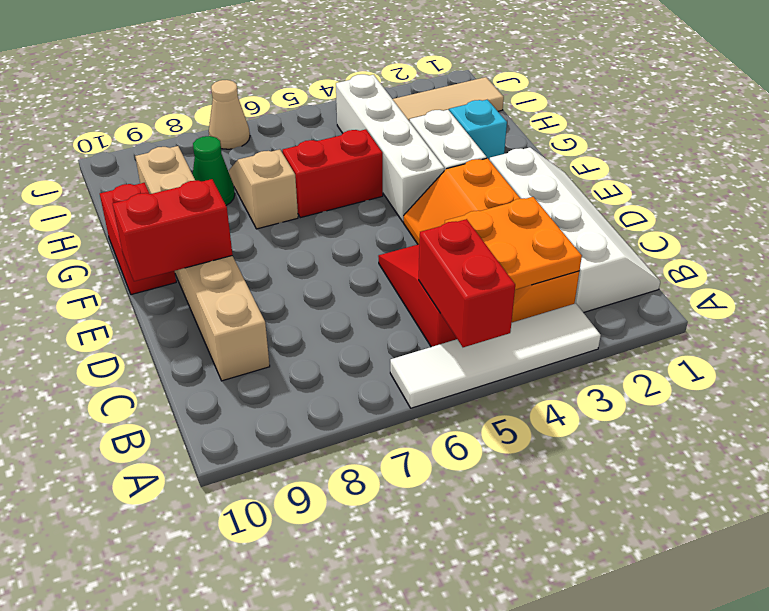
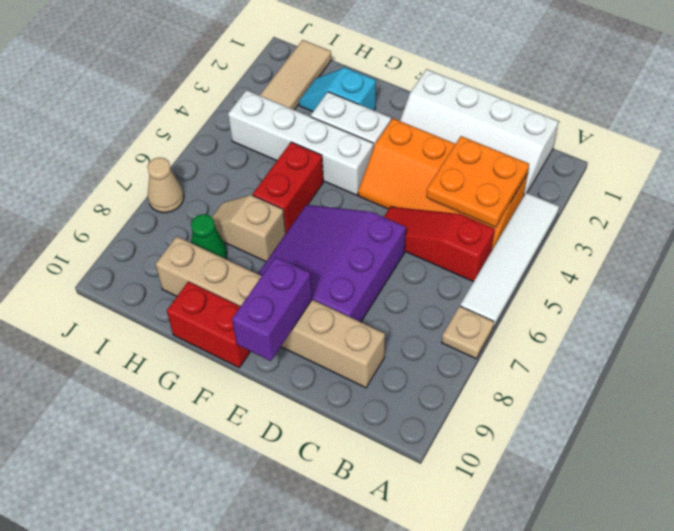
red brick A5:B5 level 2 -> none
none -> tan plate A7 level 1
white slope B1:E2 level 1 top 2 -> white slope B1:E2 level 1 top 1
none -> purple slope D6:F8 level 1 top D
red brick E9:E10 level 2 -> purple brick E9:E10 level 2

